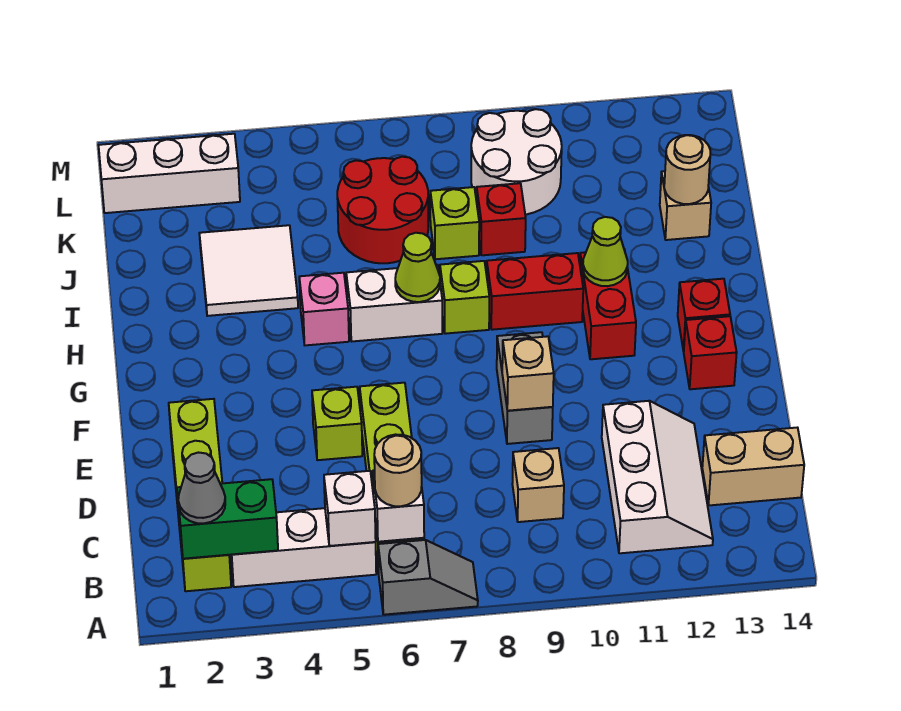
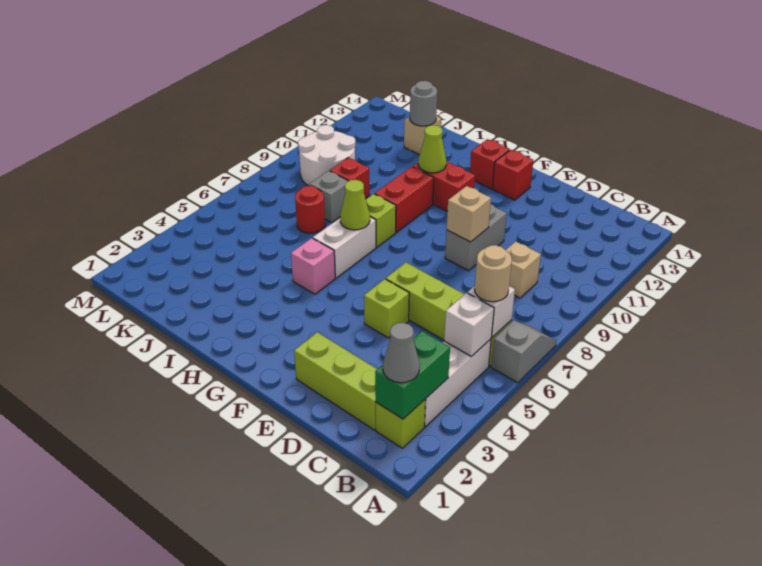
white slope B11:D12 level 1 top 11 -> none
tan brick C13:C14 level 1 -> none
grey brick E9:F9 level 1 -> grey brick E9:E10 level 1
white tile I3:J4 level 1 -> none
red round brick J6:K7 level 1 -> red round brick J7 level 1
lime brick J8 level 1 -> grey brick J8 level 1
tan round brick J13 level 2 -> grey round brick J13 level 2
white brick L1:L3 level 1 -> none

